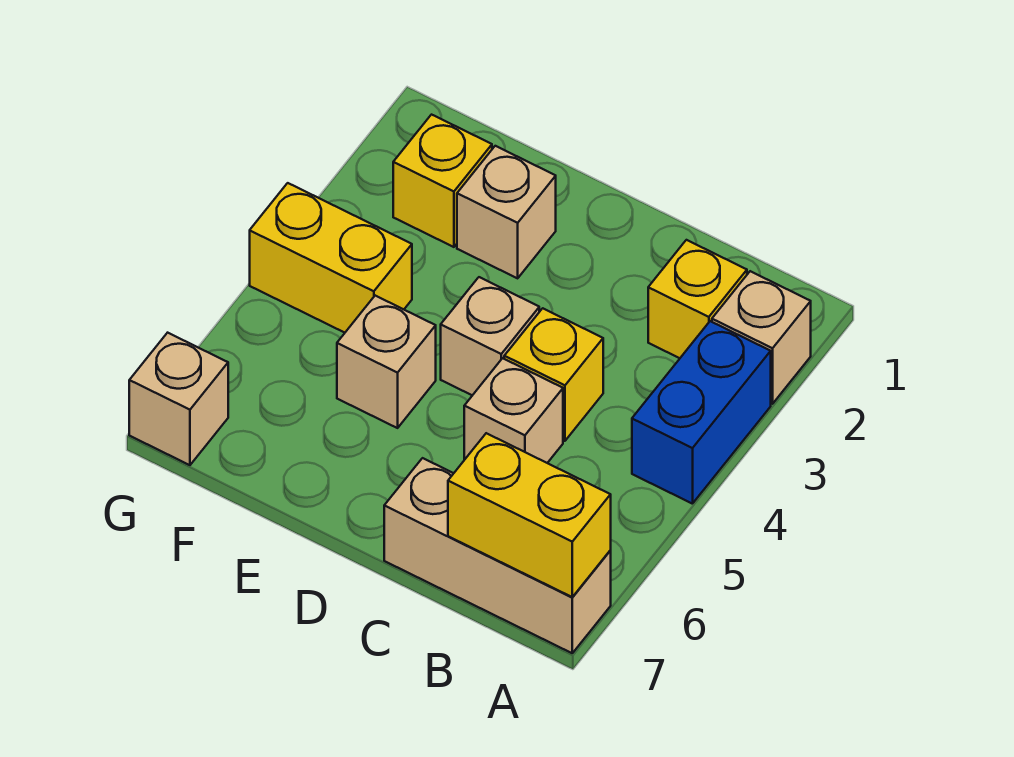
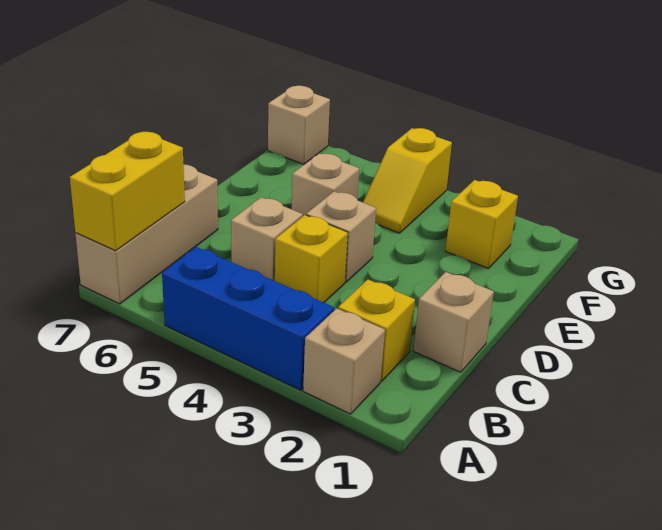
blue brick A3:A4 level 1 -> blue brick A3:A5 level 1
tan brick E2 level 1 -> tan brick C1 level 1
yellow brick F4:G4 level 1 -> yellow slope F4:G4 level 1 top G

